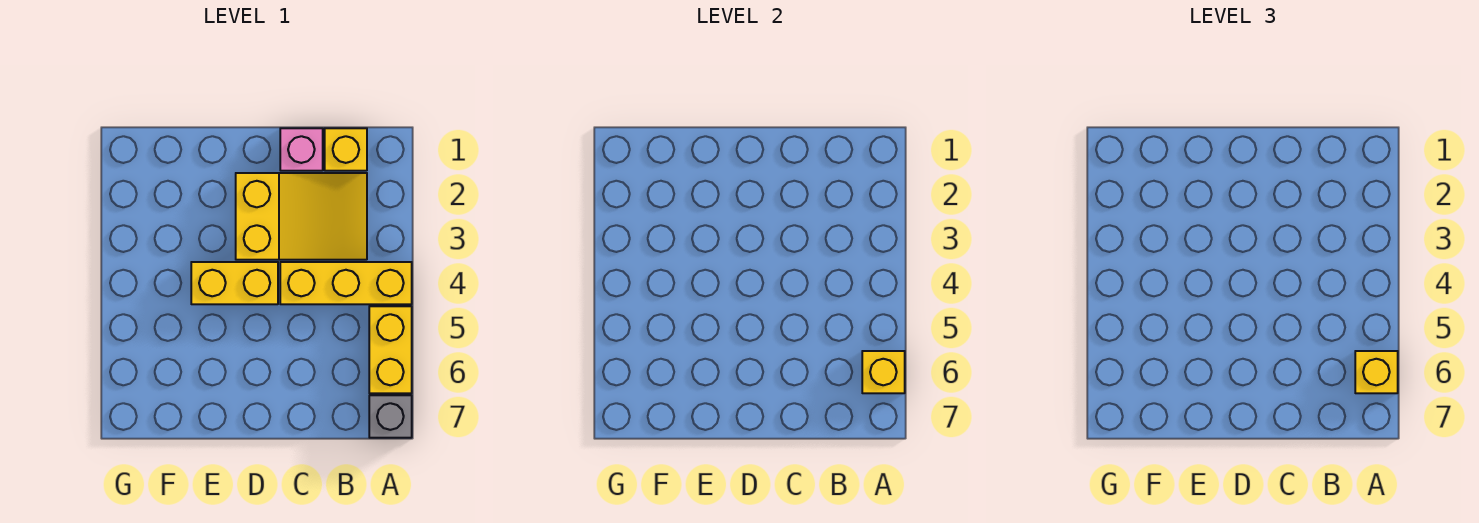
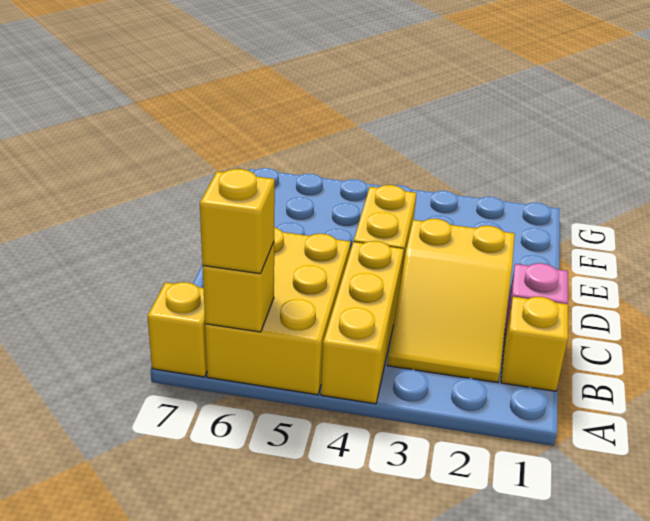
yellow brick A5:A6 level 1 -> yellow brick A5:C6 level 1
grey brick A7 level 1 -> yellow brick A7 level 1

